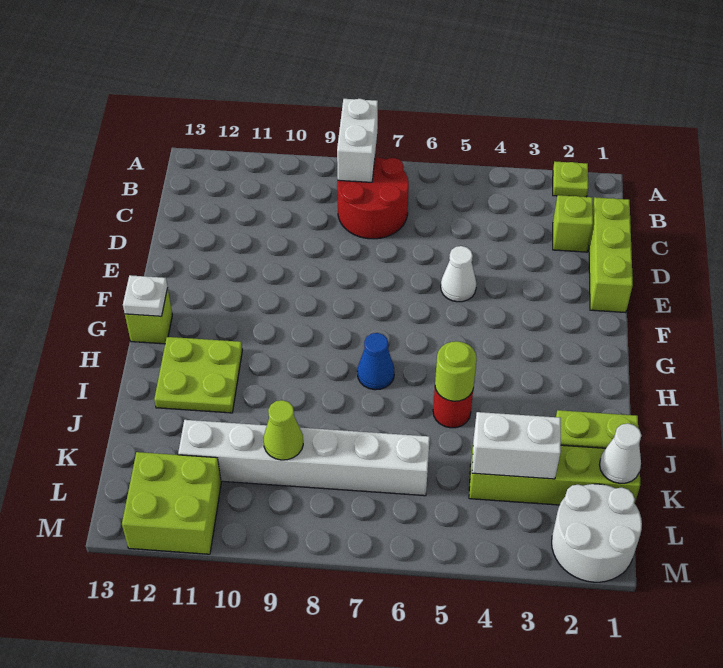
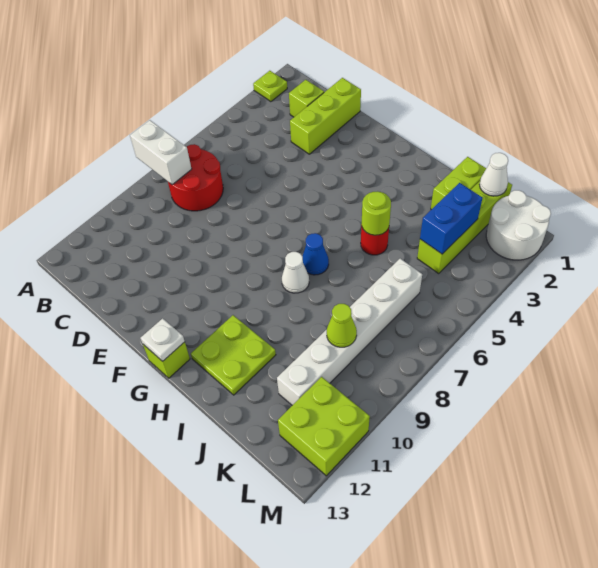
lime brick C1:E1 level 1 -> lime brick D1:D3 level 1
white cone E5 level 1 -> white cone H8 level 1
white brick K3:K4 level 2 -> blue brick K3:K4 level 2

